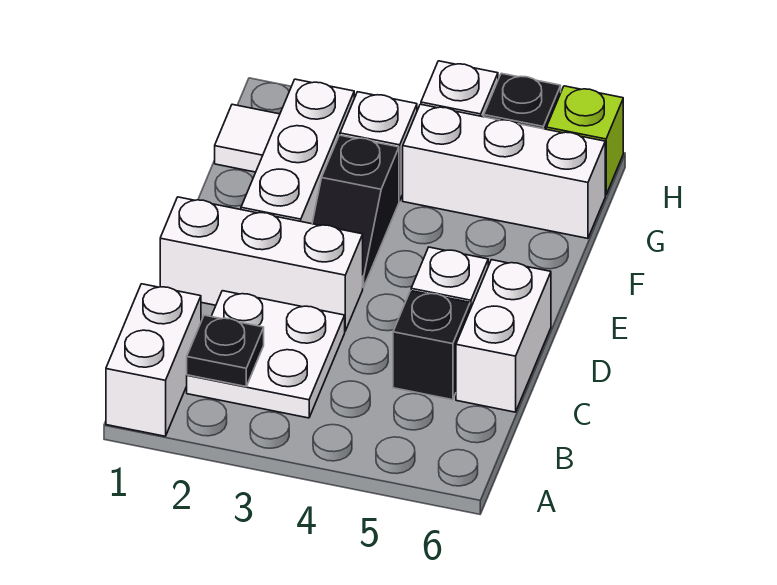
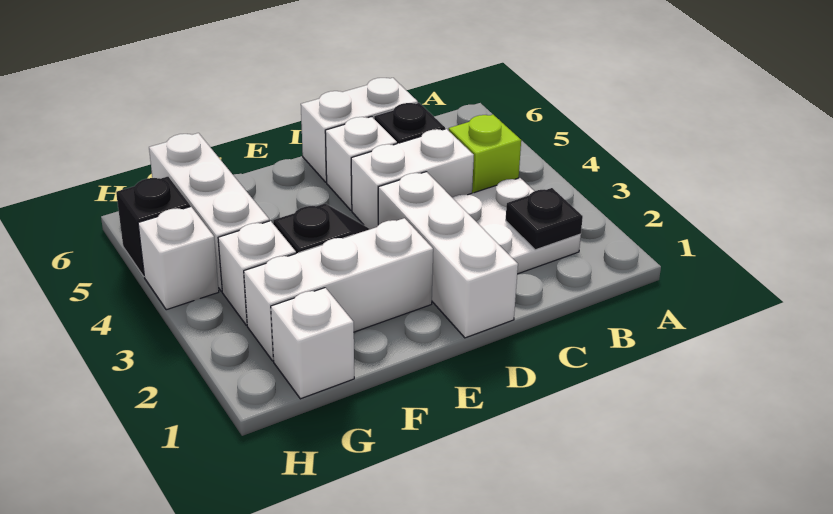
white brick A1:B1 level 1 -> white brick C4:D4 level 1
white tile G1 level 1 -> white brick G1 level 1
lime brick H6 level 1 -> lime brick B4 level 1

